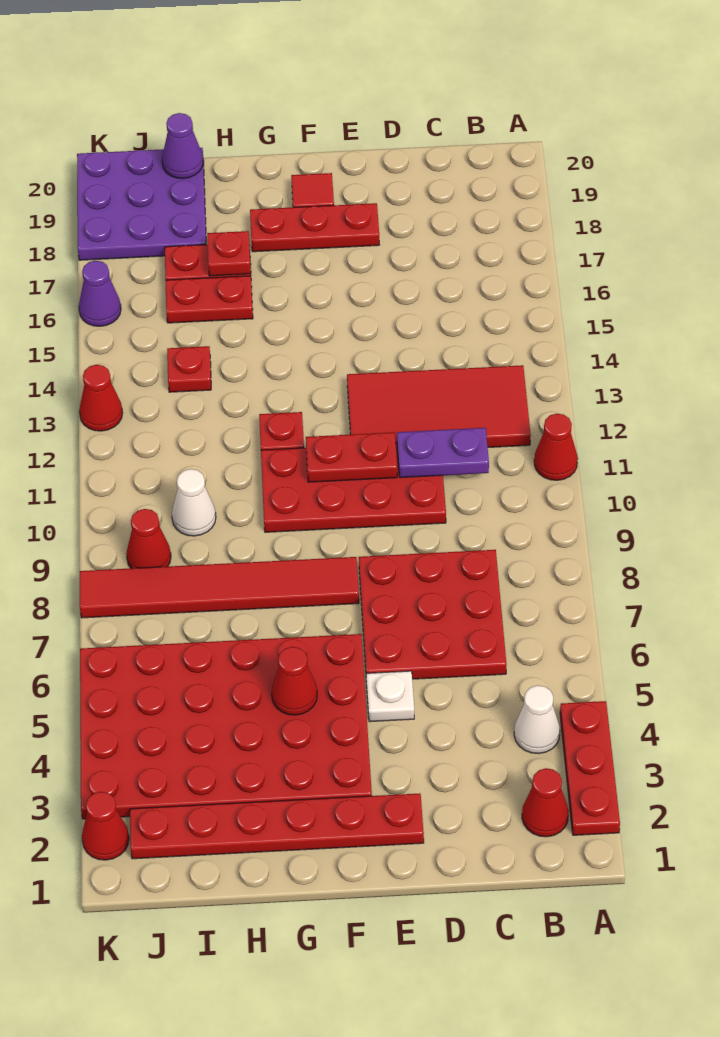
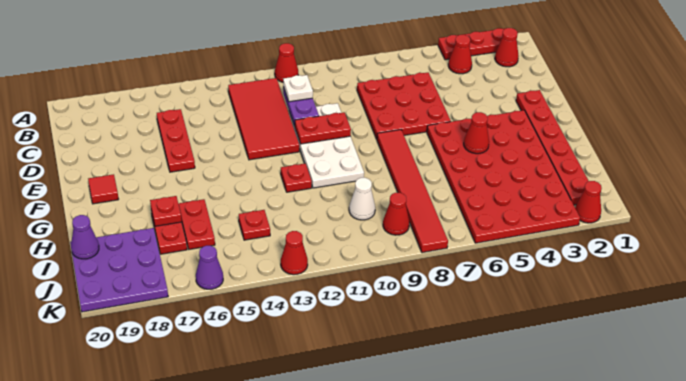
white cone B4 level 1 -> red cone B4 level 1
red plate D10:G11 level 1 -> white plate D10:G11 level 1
white plate E5 level 1 -> white plate C11 level 3
red plate E11:F11 level 2 -> red plate E10:E11 level 2
red plate E18:G18 level 1 -> red plate C16:E16 level 1

